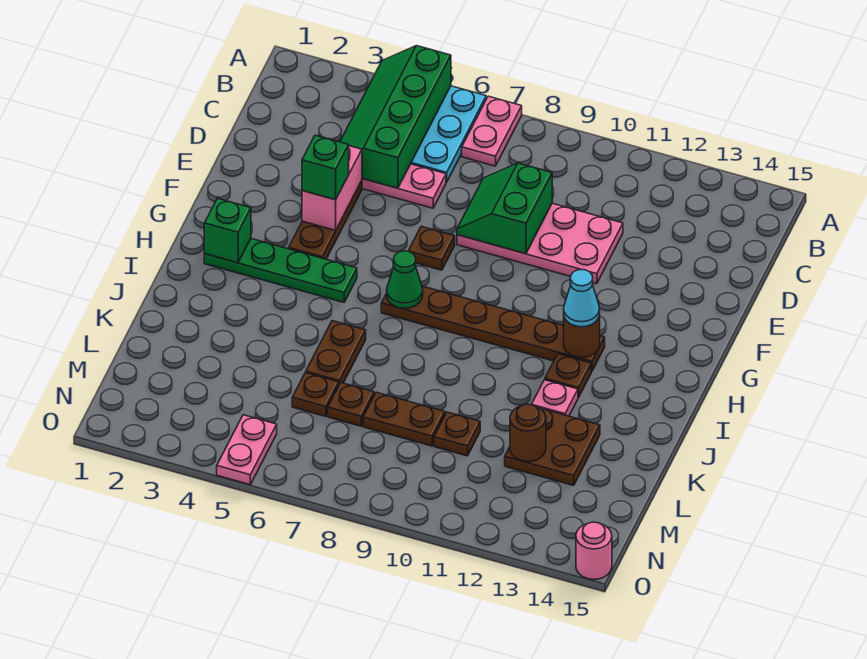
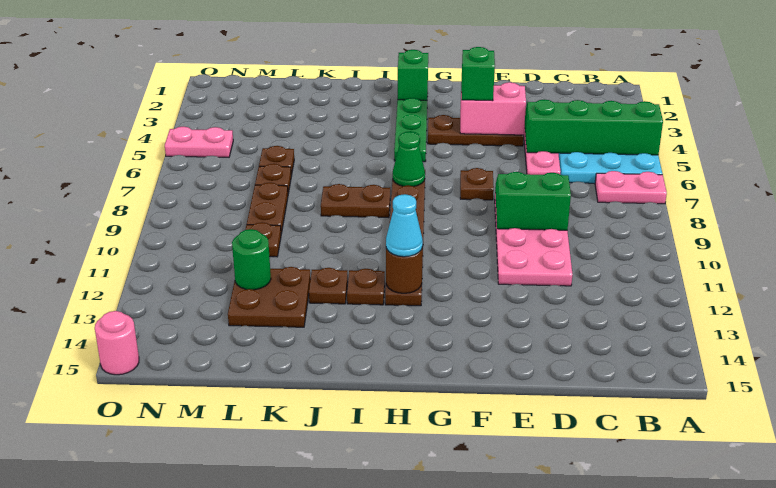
brown plate J6:K6 level 1 -> brown plate I8:J8 level 1
pink plate J12 level 1 -> brown plate J12 level 1
brown round brick L12 level 2 -> green round brick L12 level 2

